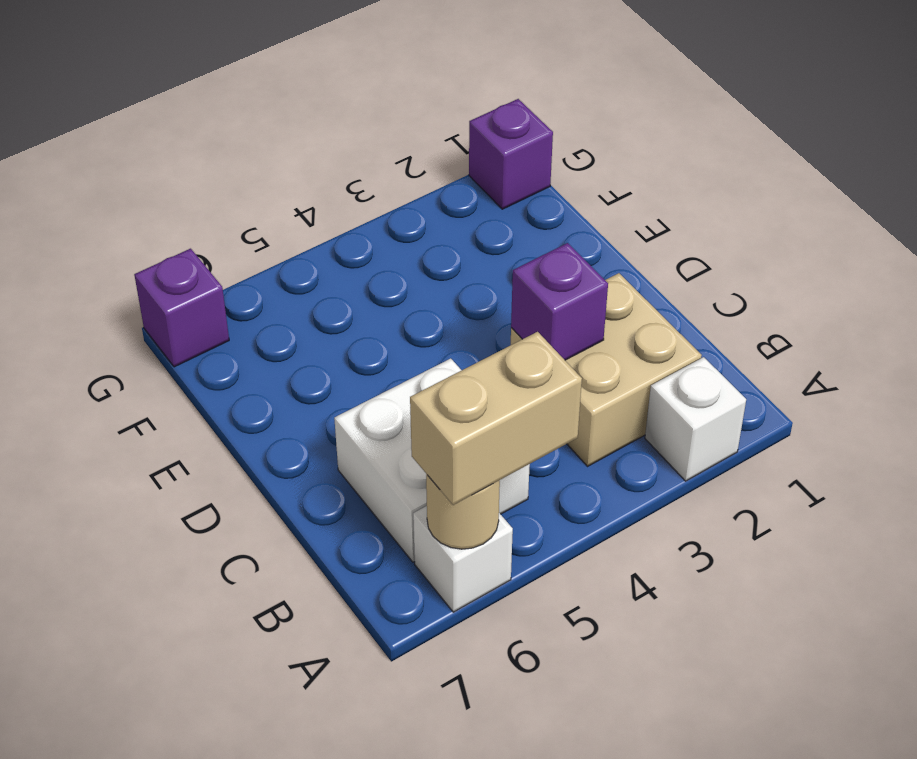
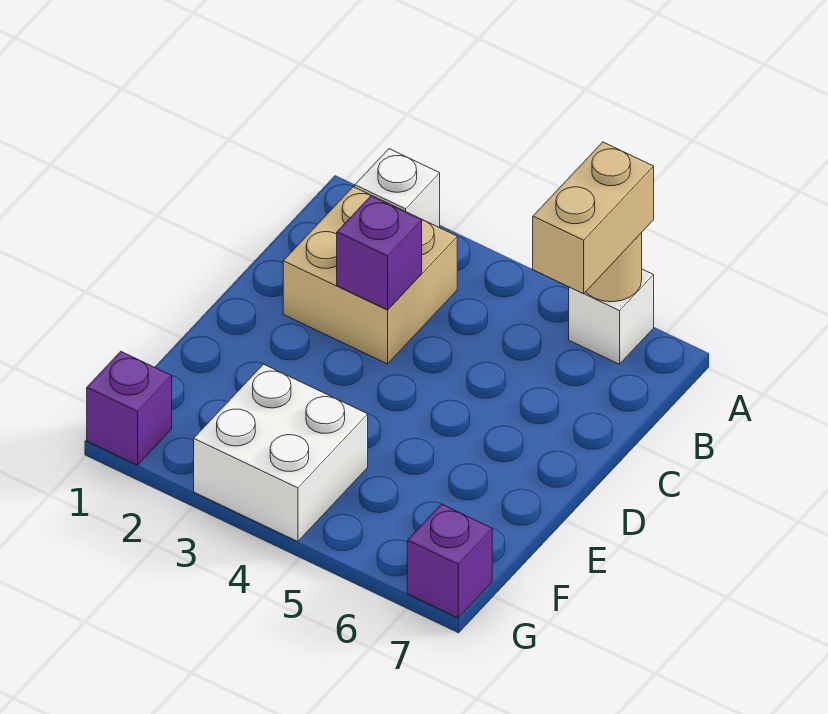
tan brick A5:A6 level 3 -> tan brick A6:B6 level 3
white brick B5:C6 level 1 -> white brick F3:G4 level 1

